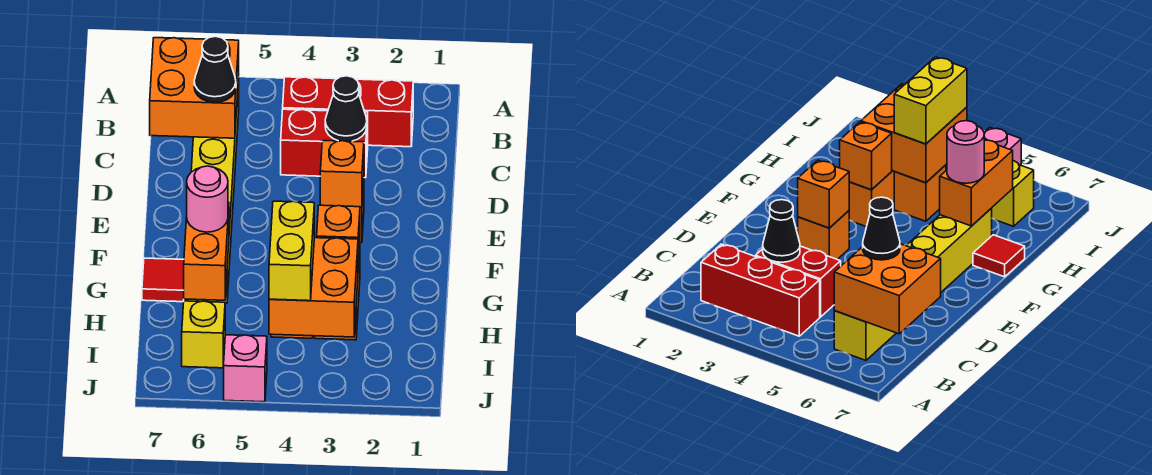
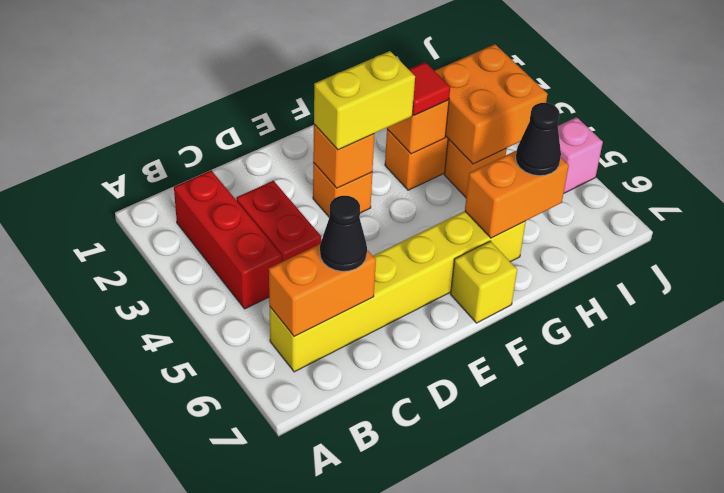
orange brick B6:C7 level 2 -> orange brick B6:C6 level 2
black cone C3 level 2 -> black cone H6 level 3
pink round brick G6 level 3 -> none
red tile G7 level 1 -> red tile G3 level 3
yellow brick H4:I4 level 3 -> yellow brick E3:F3 level 3
yellow brick I6 level 1 -> yellow brick F7 level 1

